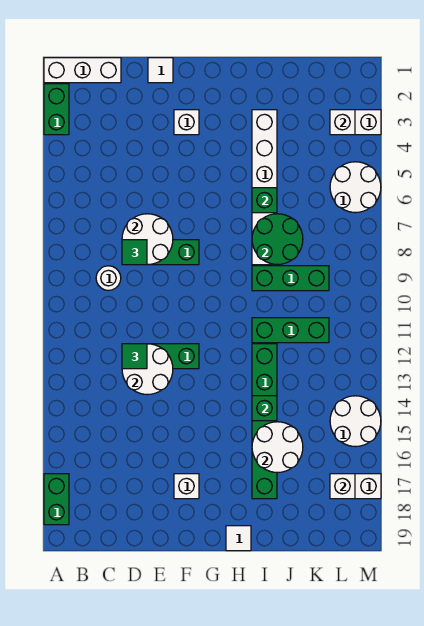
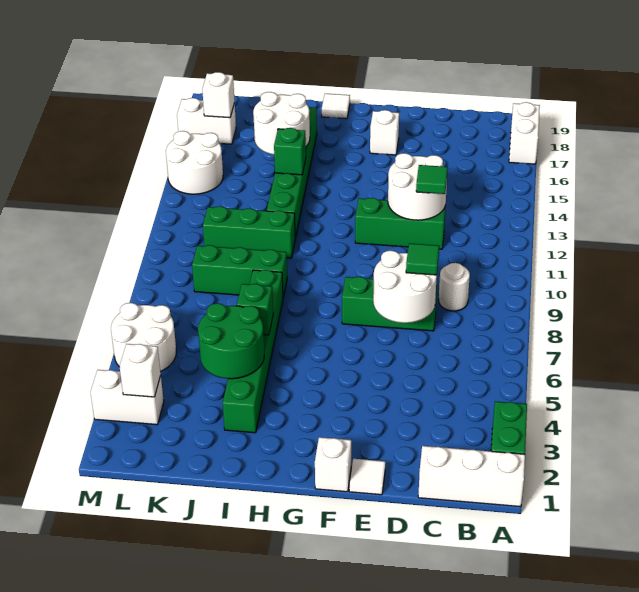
green brick A17:A18 level 1 -> white brick A17:A18 level 1
white brick F3 level 1 -> white brick F1 level 1
white brick I3:I8 level 1 -> green brick I3:I8 level 1
green round brick I7:J8 level 2 -> green round brick I4:J5 level 2

